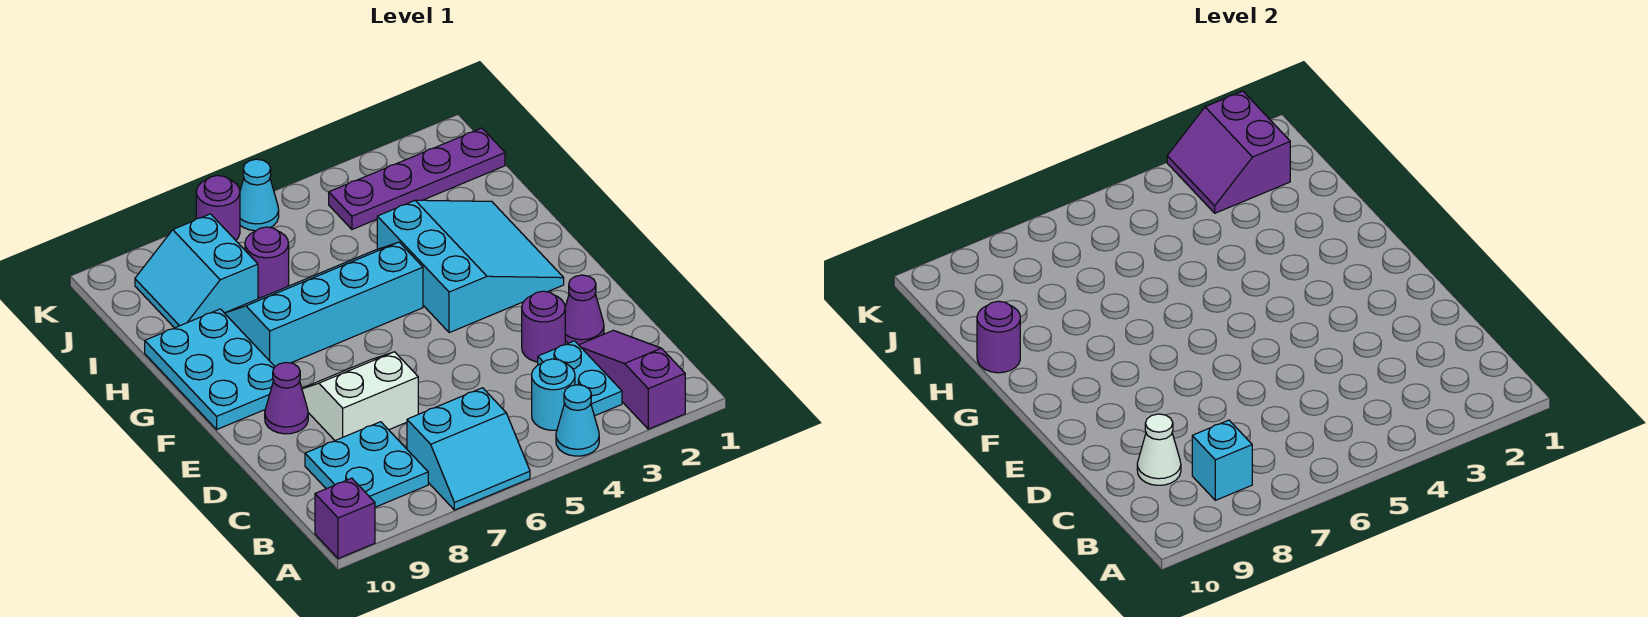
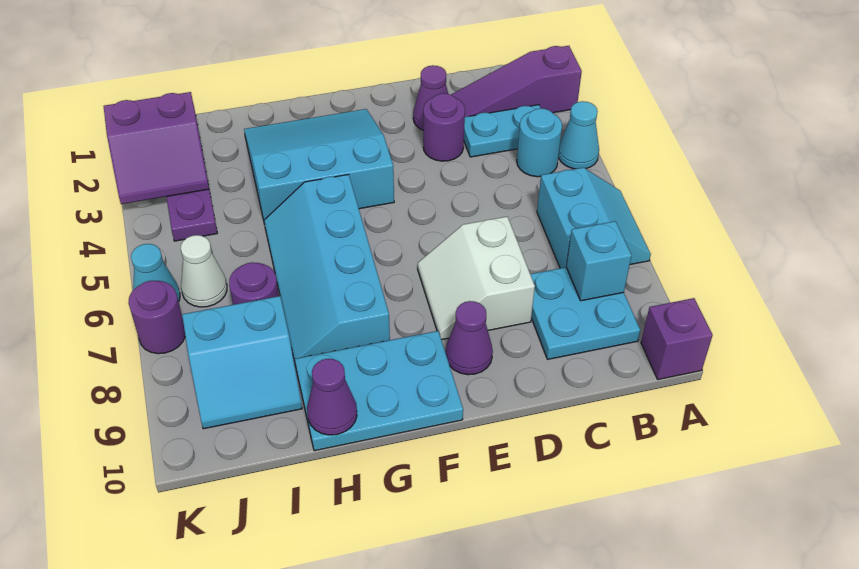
white cone C9 level 2 -> white cone J6 level 1
purple round brick H10 level 2 -> purple cone H10 level 2

